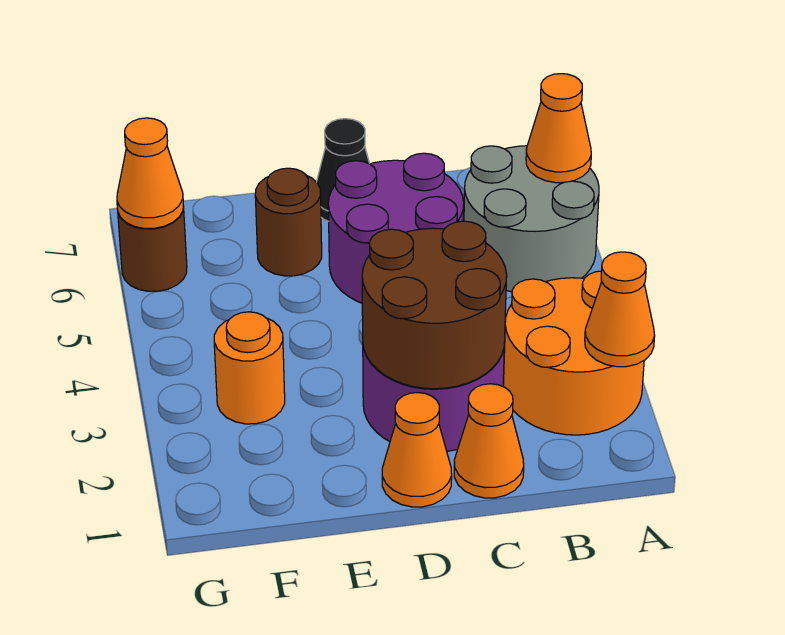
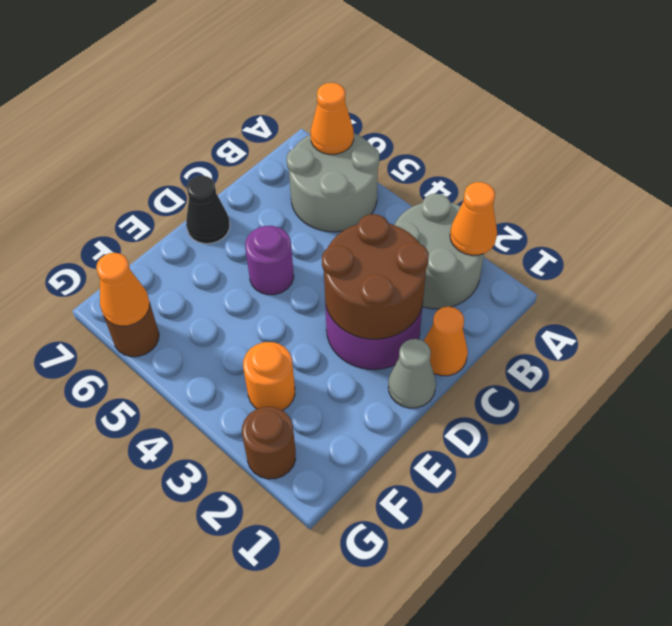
orange round brick A2:B3 level 1 -> grey round brick A2:B3 level 1
purple round brick C5:D6 level 1 -> purple round brick D5 level 1
orange cone D1 level 1 -> grey cone D1 level 1
brown round brick E6 level 1 -> brown round brick G2 level 1

